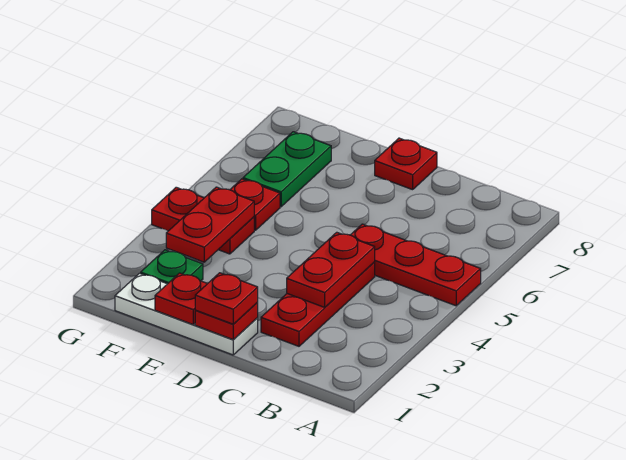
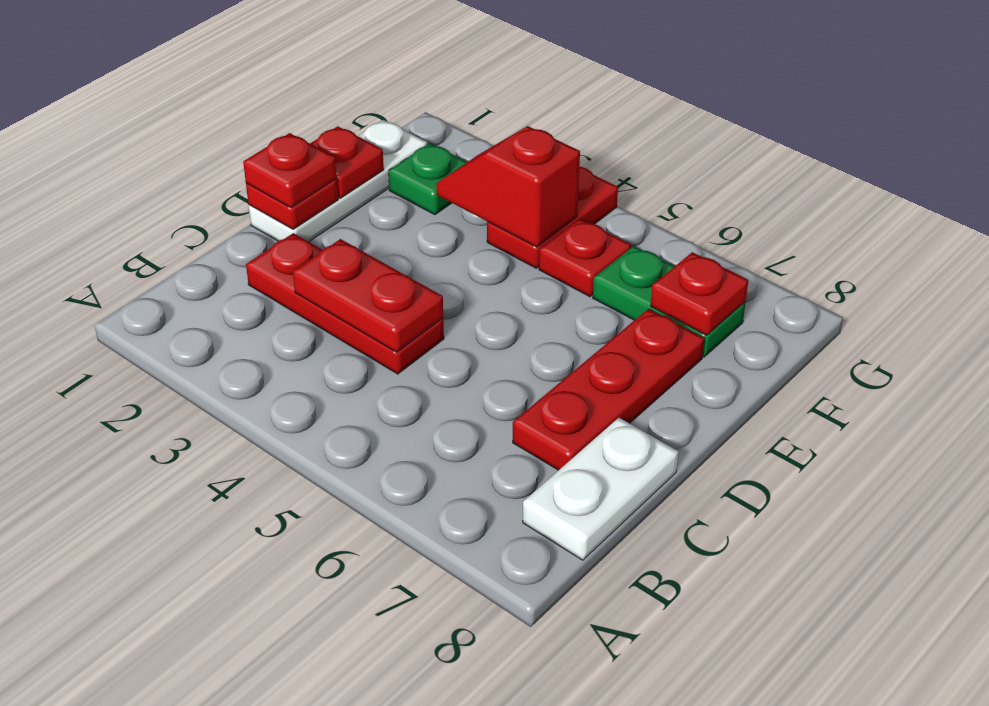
red plate A5:C5 level 1 -> red plate C7:E7 level 1
none -> white plate B8:C8 level 1
red plate D8 level 1 -> red plate F7 level 2
red plate F3:F4 level 2 -> red slope F3:F4 level 2 top 4

